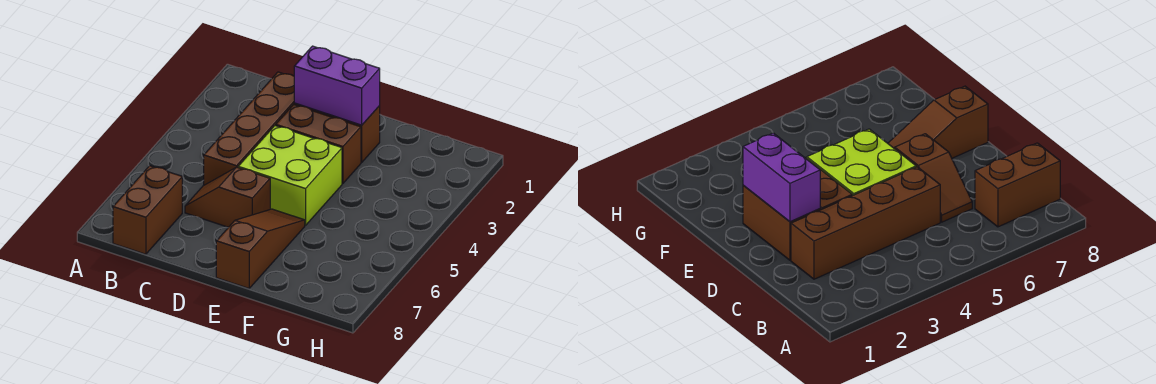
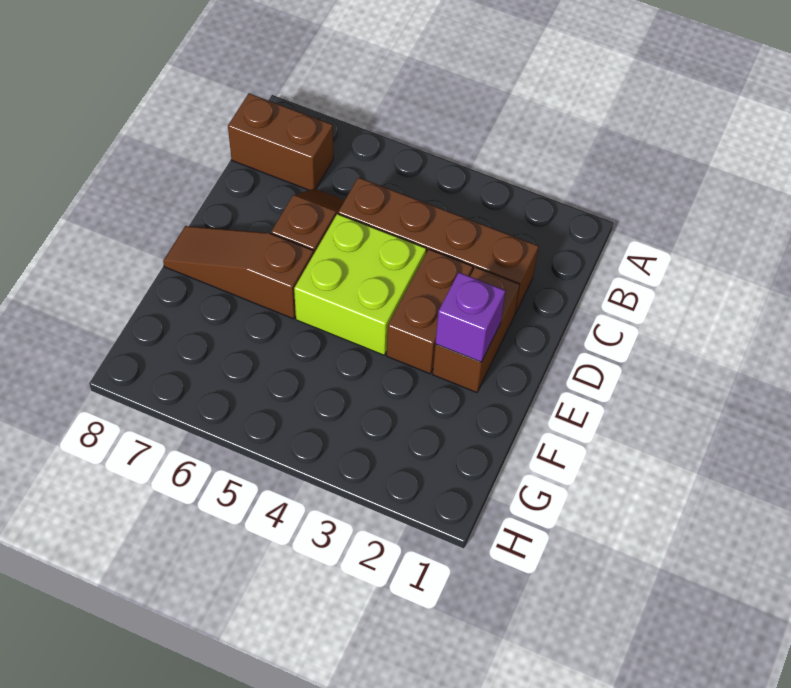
purple brick D2:E2 level 2 -> purple brick E2 level 2
brown slope E6:E8 level 1 top 8 -> brown slope E6:E8 level 1 top 6

